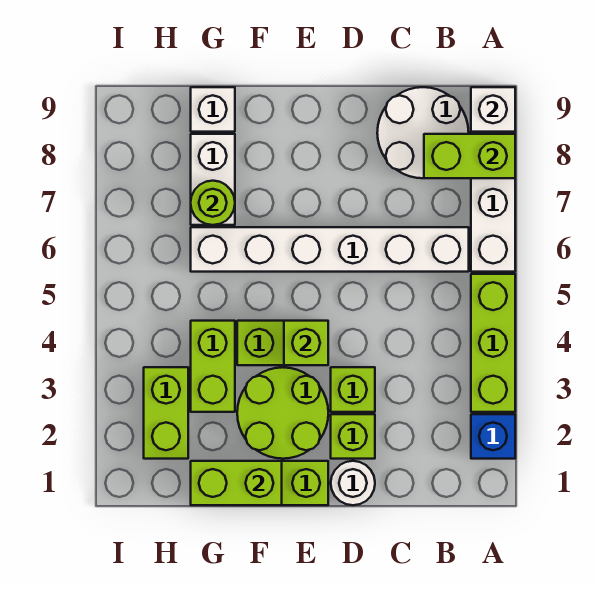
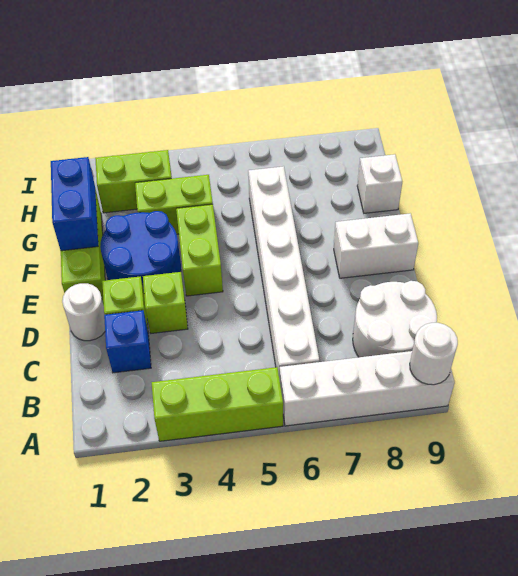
blue brick A2 level 1 -> blue brick C2 level 1
lime brick A8:B8 level 2 -> none
white brick A9 level 2 -> white round brick A9 level 2
lime round brick E2:F3 level 1 -> blue round brick E2:F3 level 1
lime brick E4 level 2 -> none
lime brick F1:G1 level 2 -> blue brick F1:G1 level 2
white brick G7:G8 level 1 -> white brick E8:E9 level 1
lime round brick G7 level 2 -> none

